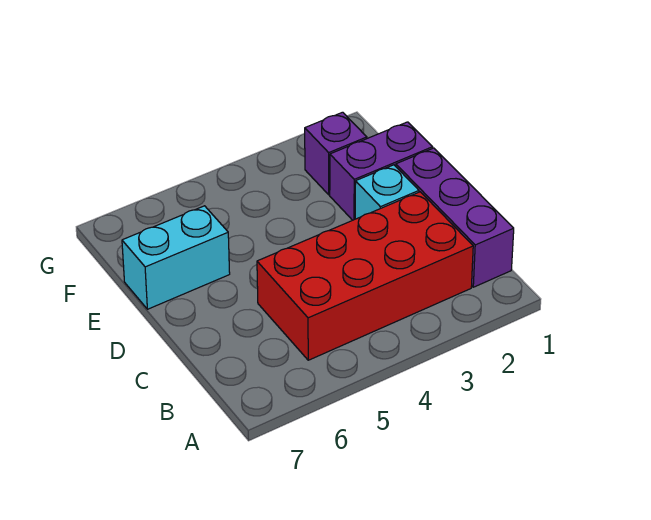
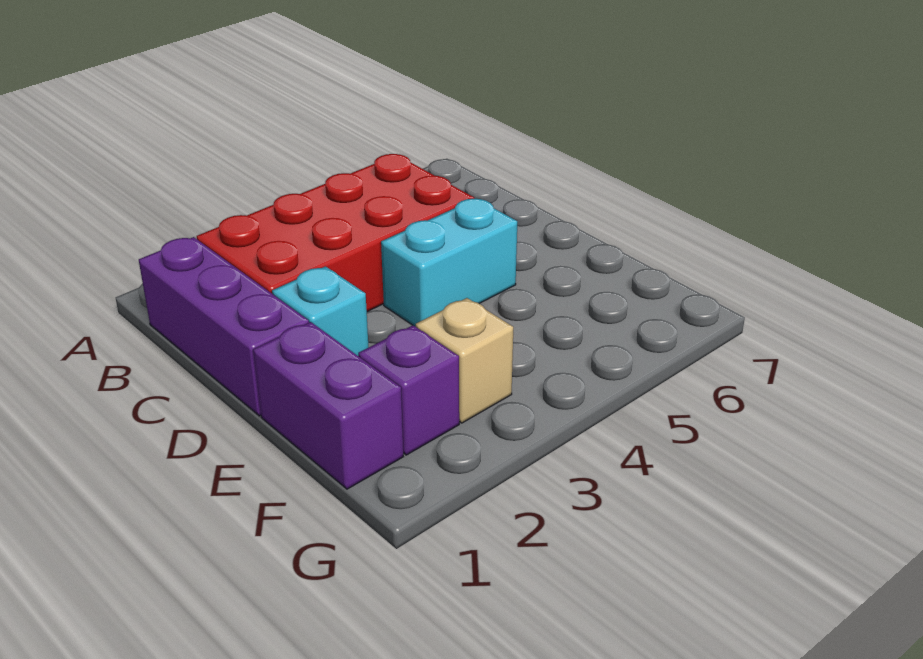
purple brick E1:E2 level 1 -> purple brick E1:F1 level 1
cyan brick E6:E7 level 1 -> cyan brick D4:D5 level 1
none -> tan brick F3 level 1

